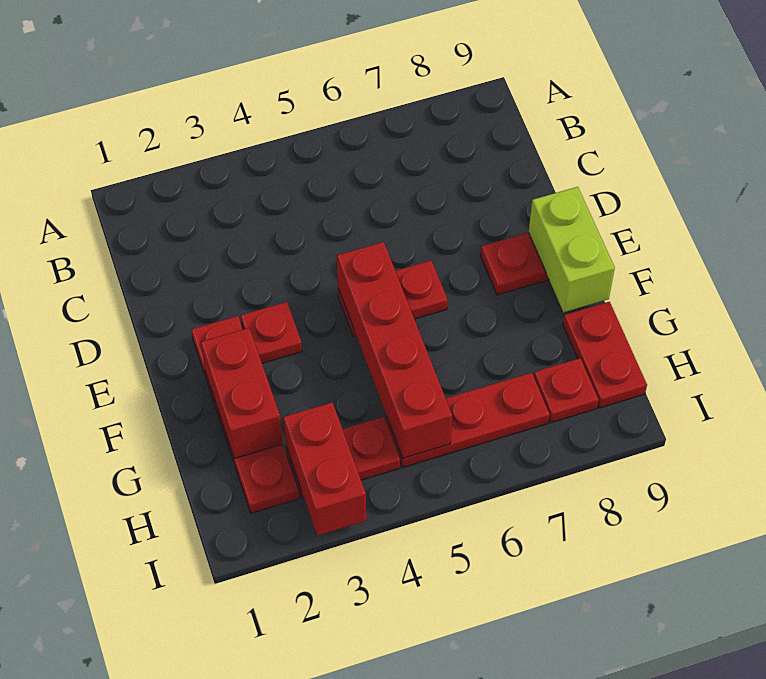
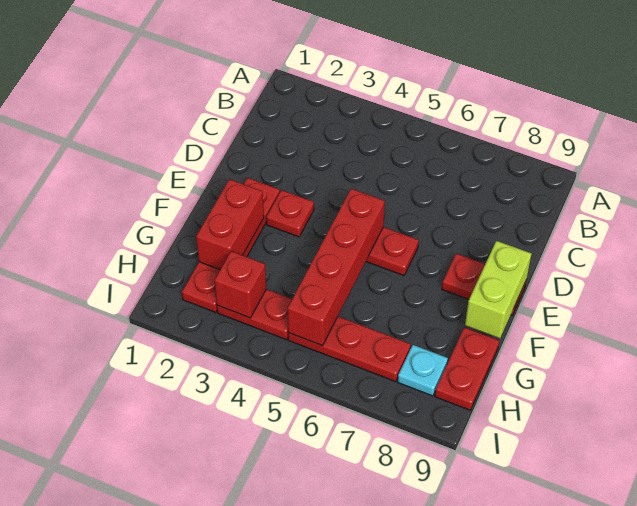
red brick H3:I3 level 2 -> red brick H3 level 2
red plate H8 level 1 -> cyan plate H8 level 1

